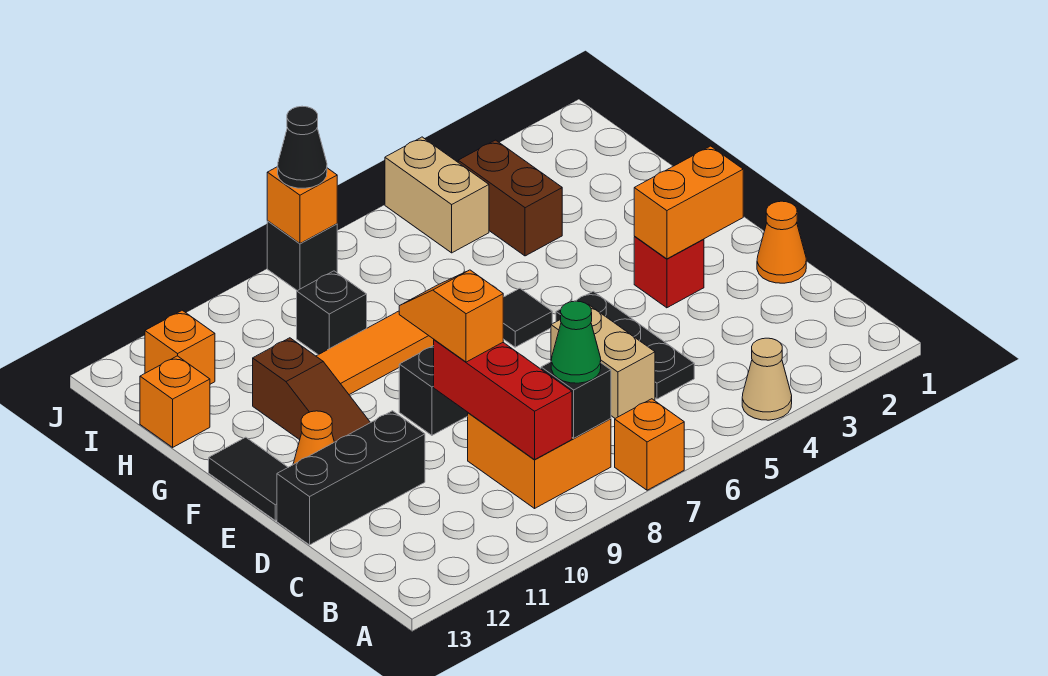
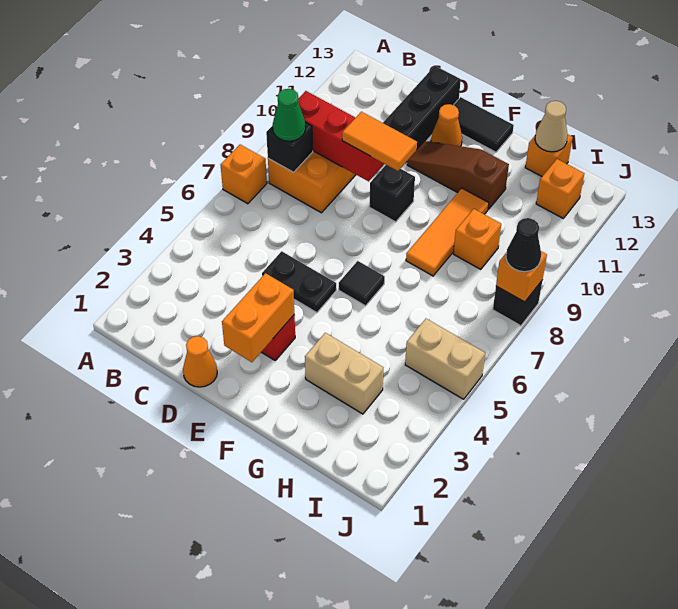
tan cone A4 level 1 -> tan cone H13 level 2
black plate C5:E5 level 1 -> black plate D5:E5 level 1
tan brick C6:D6 level 1 -> tan brick G3:H3 level 1
orange slope D9:E9 level 3 top D -> orange tile D9:E9 level 3
brown brick H4:I4 level 1 -> none
black brick H9 level 1 -> orange brick H9 level 1

